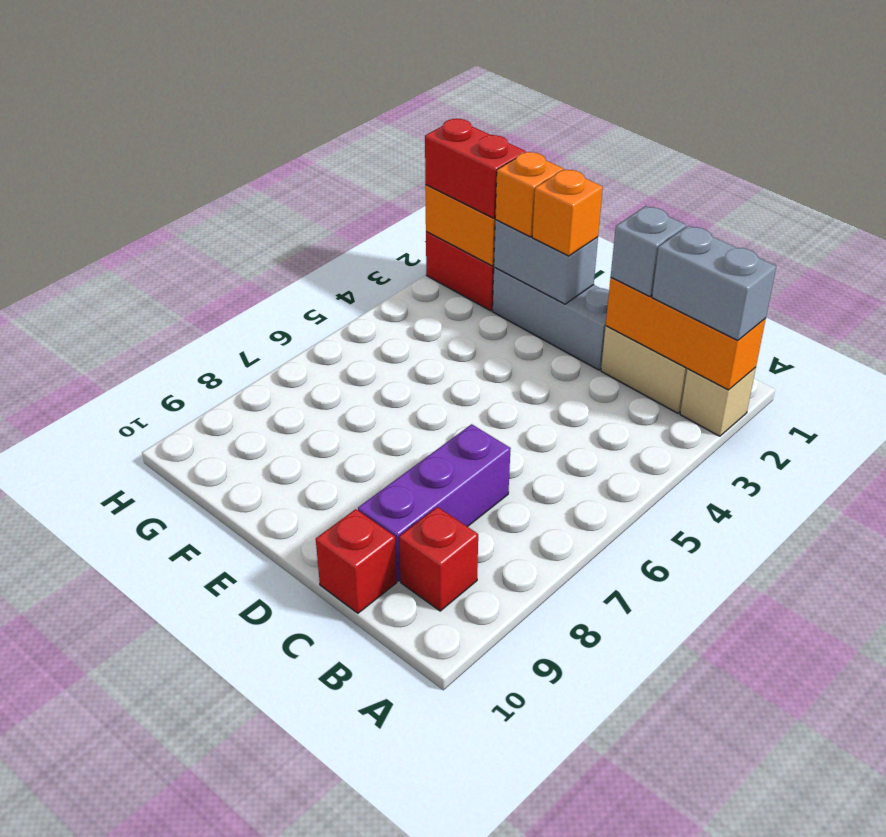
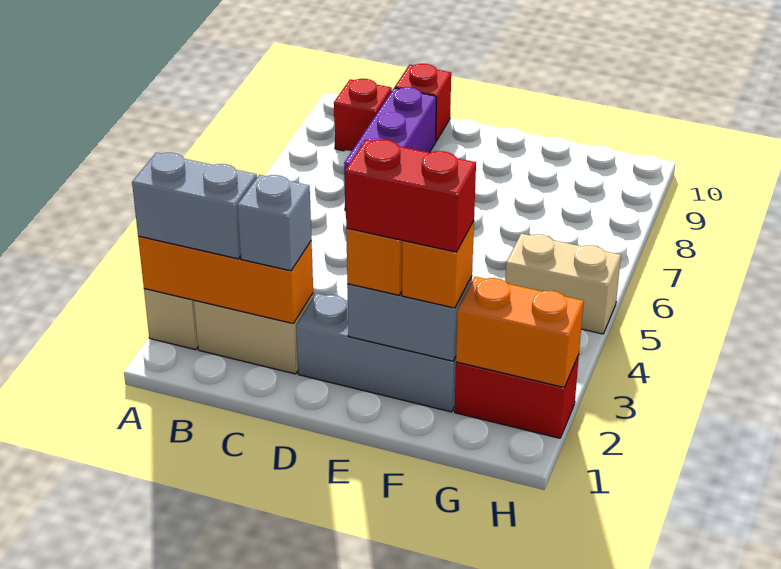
red brick G2:H2 level 3 -> red brick E2:F2 level 4
none -> tan brick G5:H5 level 1

